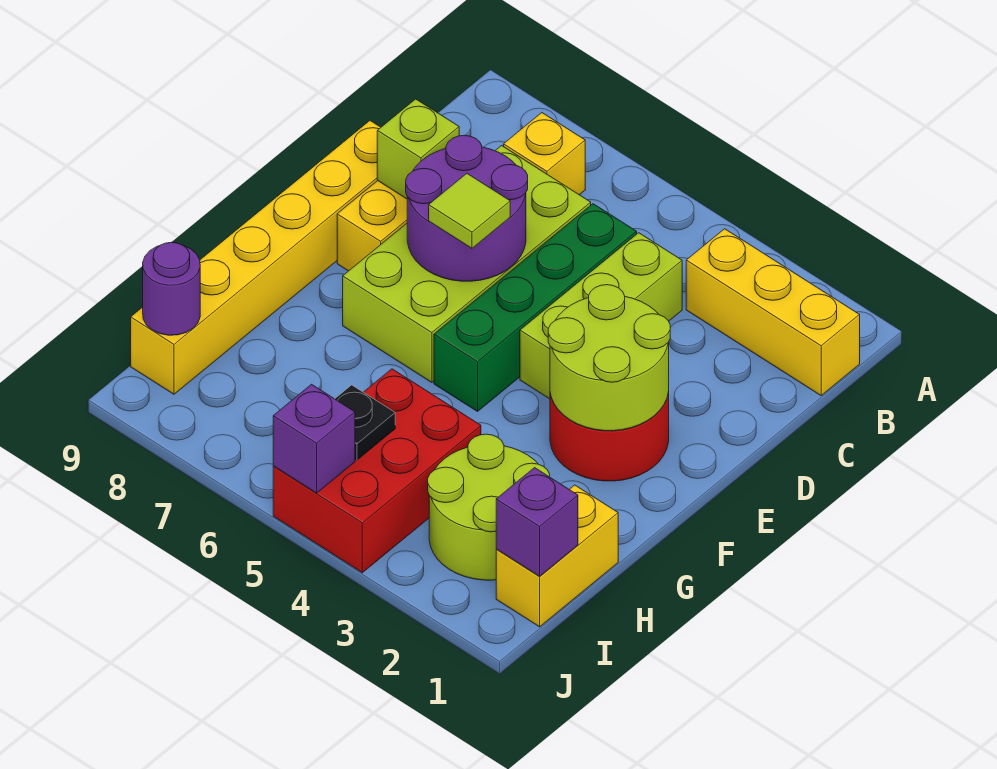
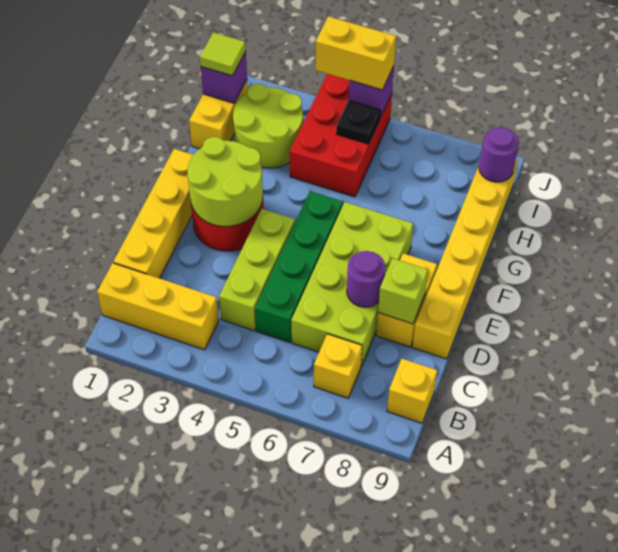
none -> yellow brick B9 level 1
none -> yellow brick C1:F1 level 1
purple round brick D6:E7 level 2 -> purple round brick D7 level 2
lime tile E6 level 3 -> lime tile I1 level 3
none -> yellow brick J4:J5 level 3

